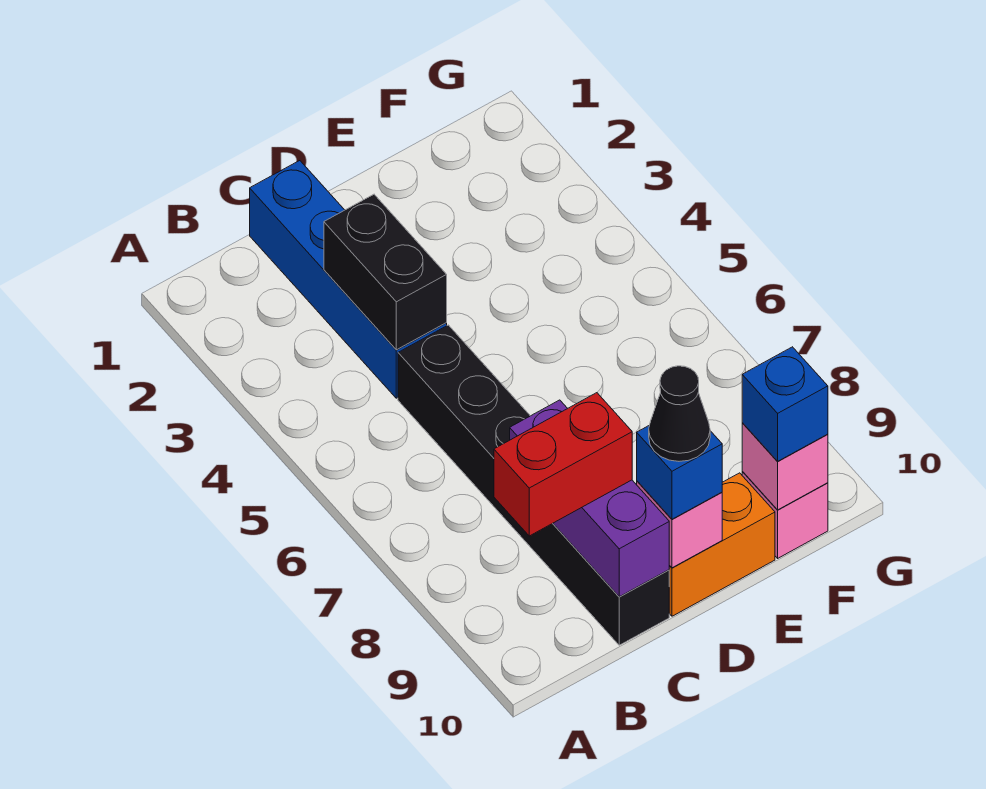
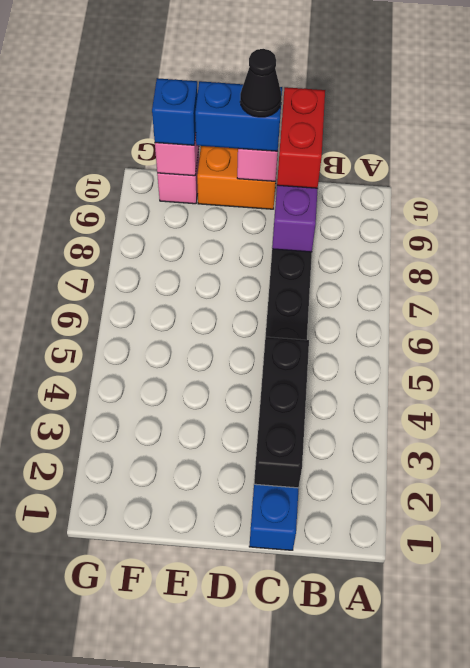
red brick B9:C9 level 3 -> red brick C9:C10 level 3
black brick C3:C4 level 2 -> black brick C2:C4 level 2
blue brick D10 level 3 -> blue brick D10:E10 level 3

